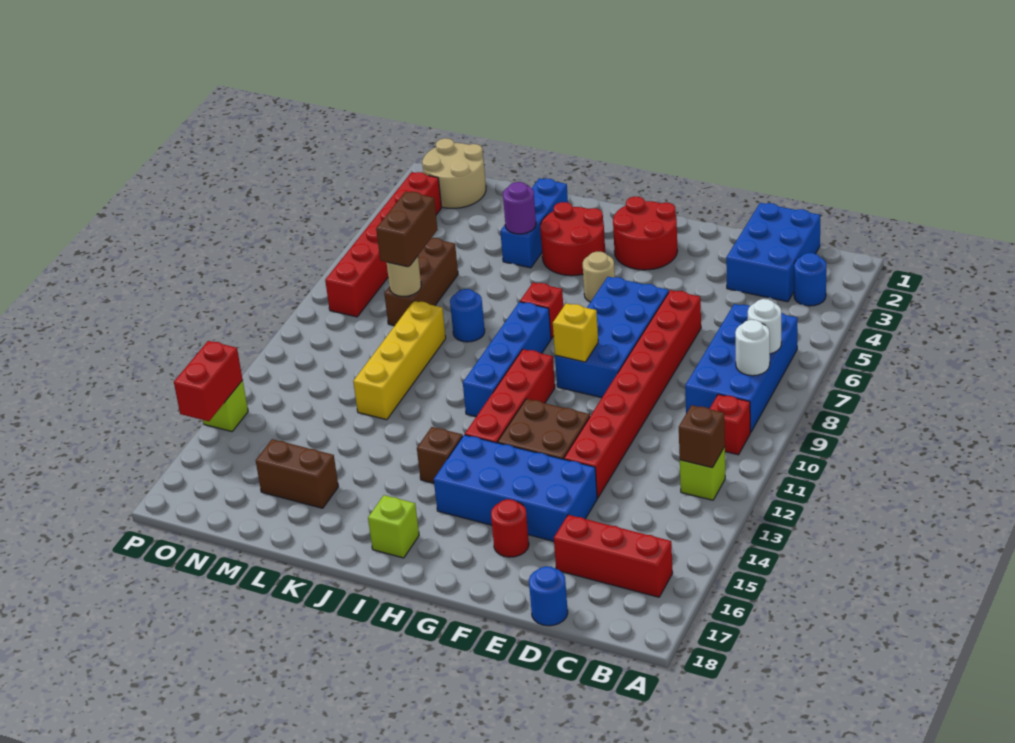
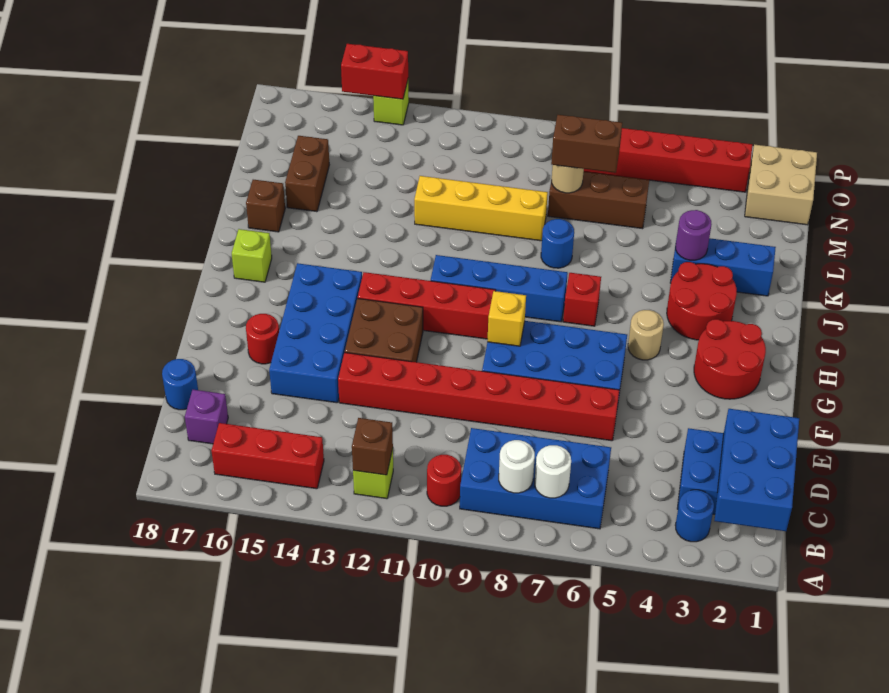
none -> blue brick B1:D2 level 2
red brick B10 level 1 -> red round brick B10 level 1
red brick B16:D16 level 1 -> red brick B14:B16 level 1
none -> purple brick C17 level 1
brown brick I14 level 1 -> brown brick K17 level 1
tan round brick N1:O2 level 1 -> tan brick N1:O2 level 1

